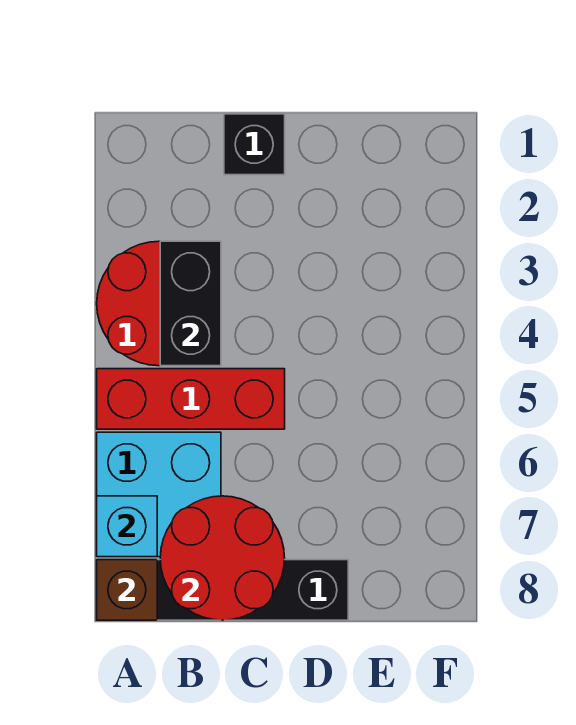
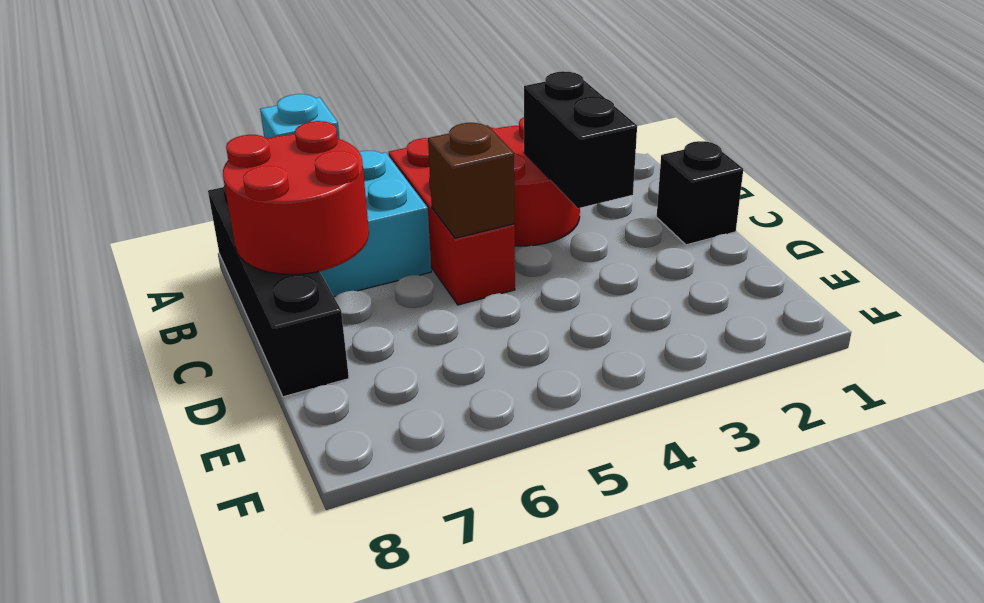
brown brick A8 level 2 -> brown brick C5 level 2
black brick B3:B4 level 2 -> black brick B3:C3 level 2

